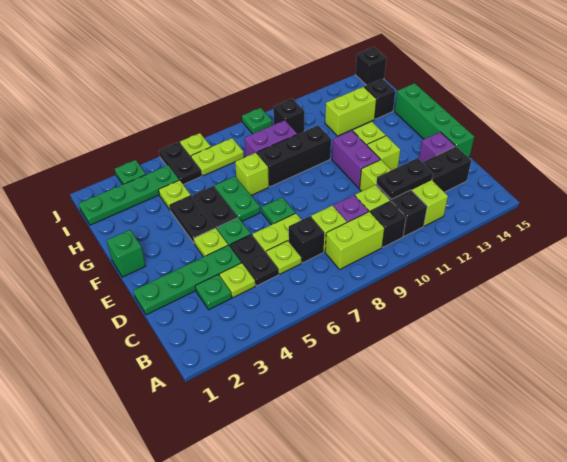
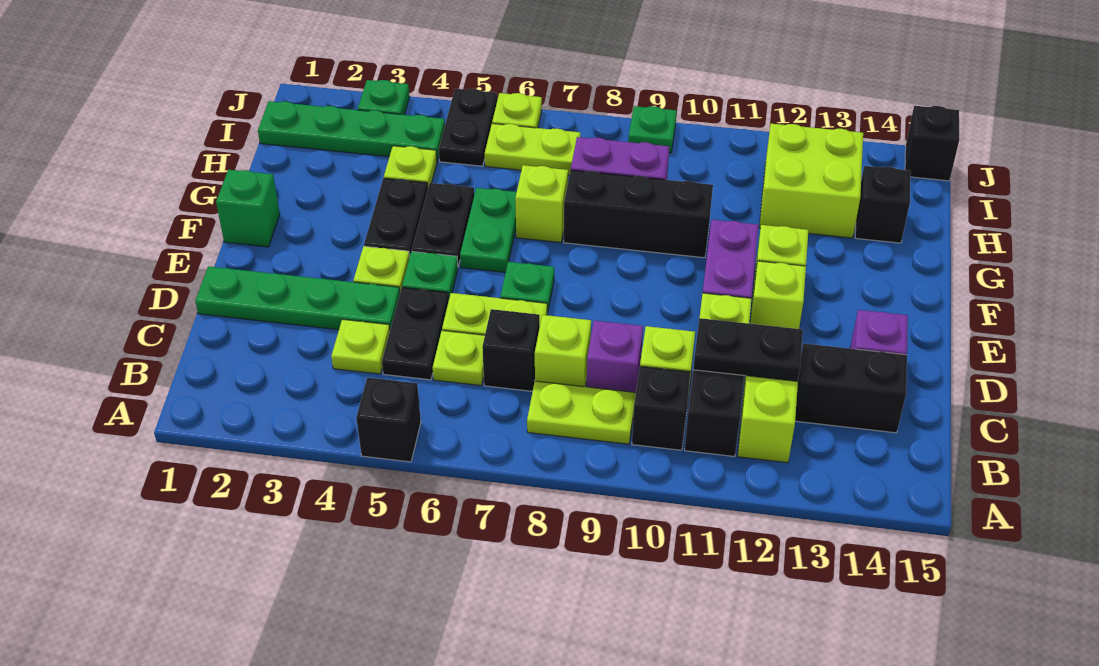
lime brick B8:B9 level 1 -> lime plate B8:B9 level 1
green plate C3 level 1 -> none
green brick D15:G15 level 1 -> none
lime brick H12:H13 level 1 -> lime brick H12:I13 level 1
black brick I10 level 1 -> black brick A5 level 1

